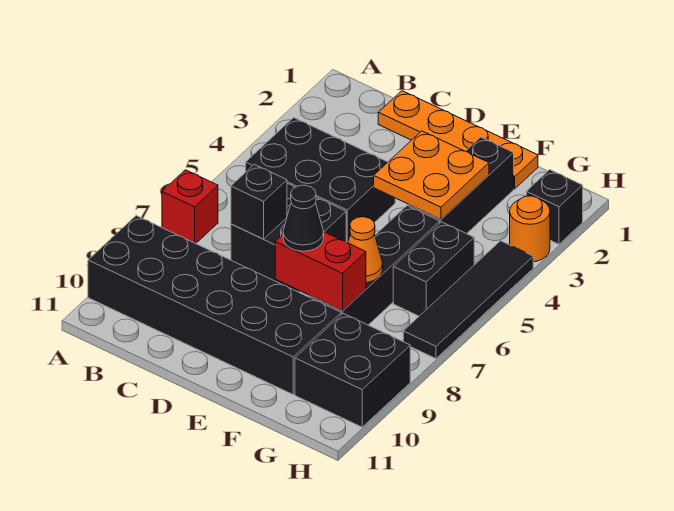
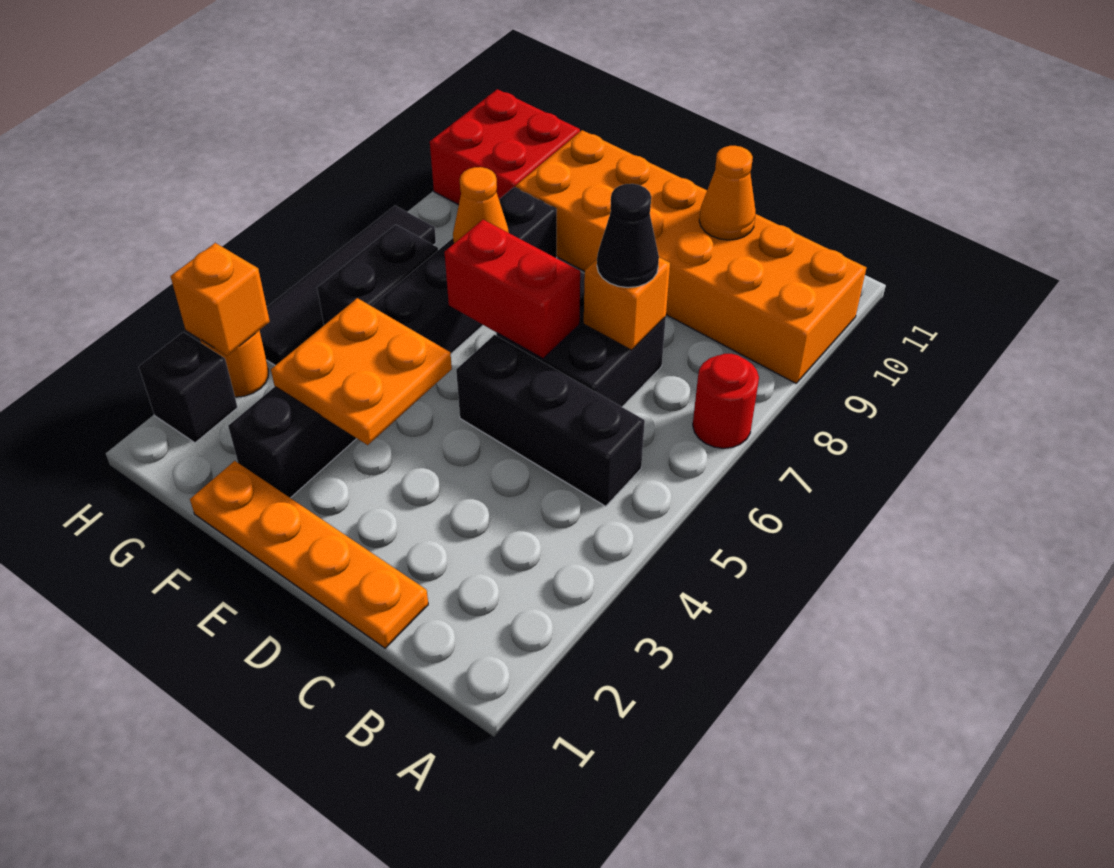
red brick A7 level 1 -> red round brick A7 level 1
black brick A9:F10 level 1 -> orange brick A9:F10 level 1
black brick B4:D5 level 1 -> black brick B5:D5 level 1
black brick C7 level 2 -> orange brick C7 level 2
none -> orange cone C10 level 2
red brick E8:F8 level 2 -> red brick D6:E6 level 2
black cone E8 level 3 -> black cone C7 level 3
black brick G9:H10 level 1 -> red brick G9:H10 level 1
none -> orange brick H3 level 2

